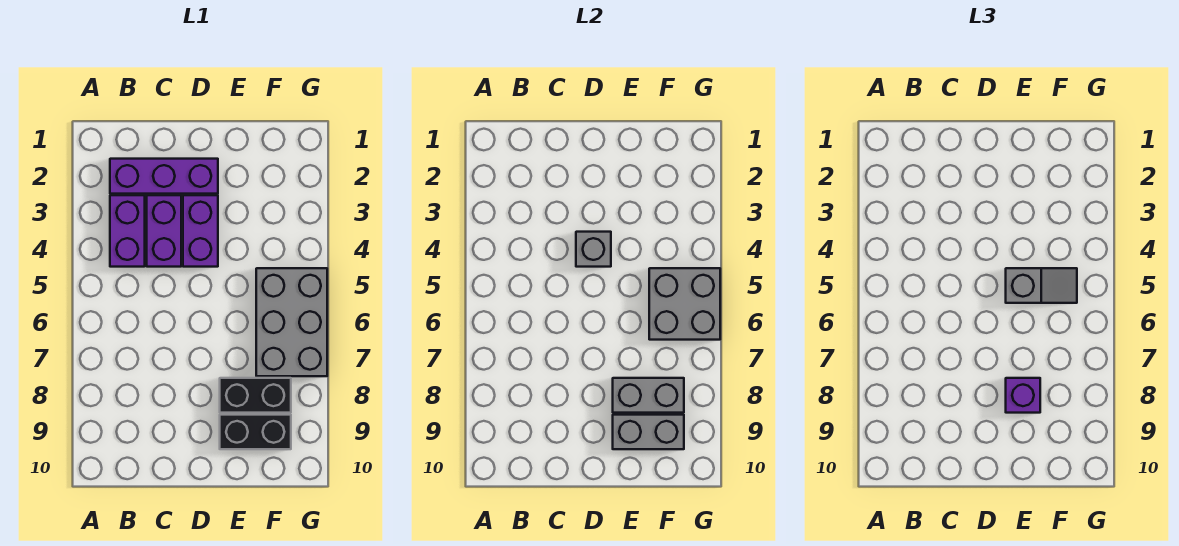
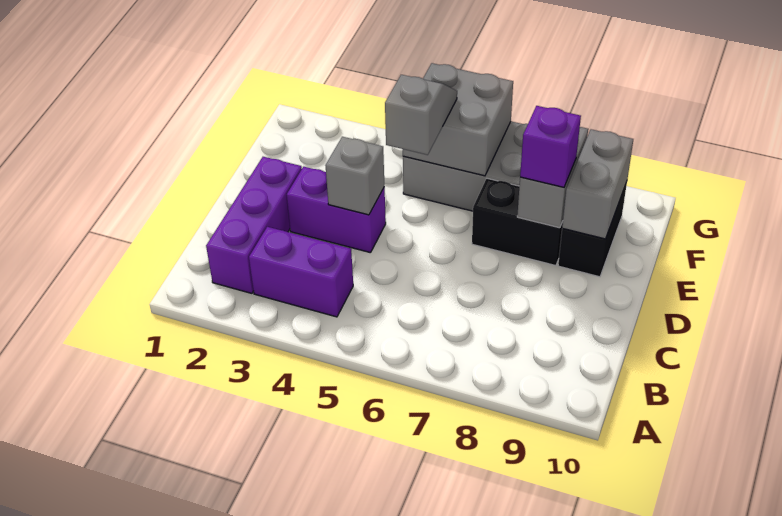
purple brick C3:C4 level 1 -> none
black brick E8:F8 level 1 -> black brick E7:E8 level 1

